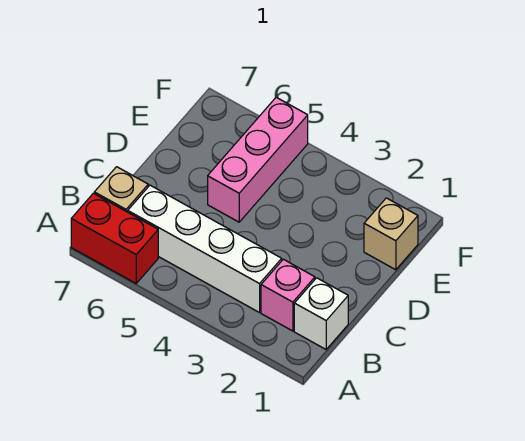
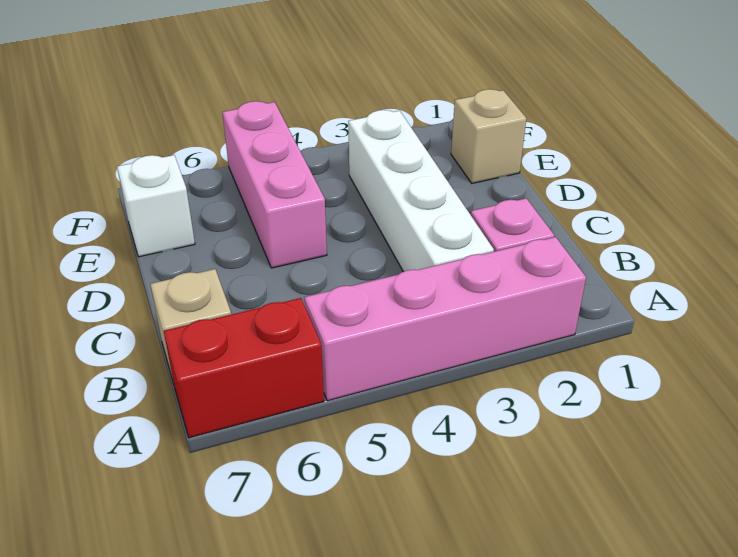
none -> pink brick A2:A5 level 1
white brick B1 level 1 -> white brick E7 level 1
white brick B3:B6 level 1 -> white brick B3:E3 level 1

